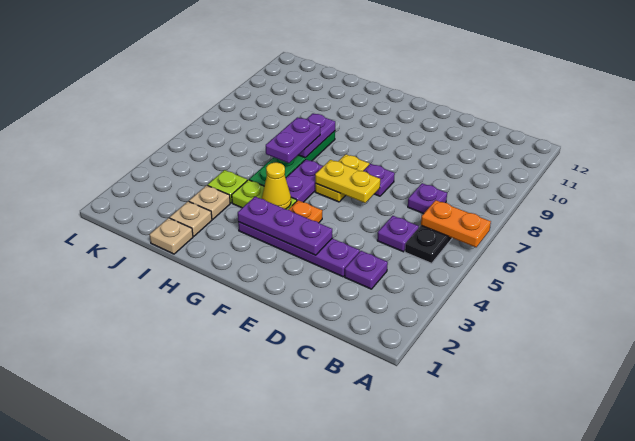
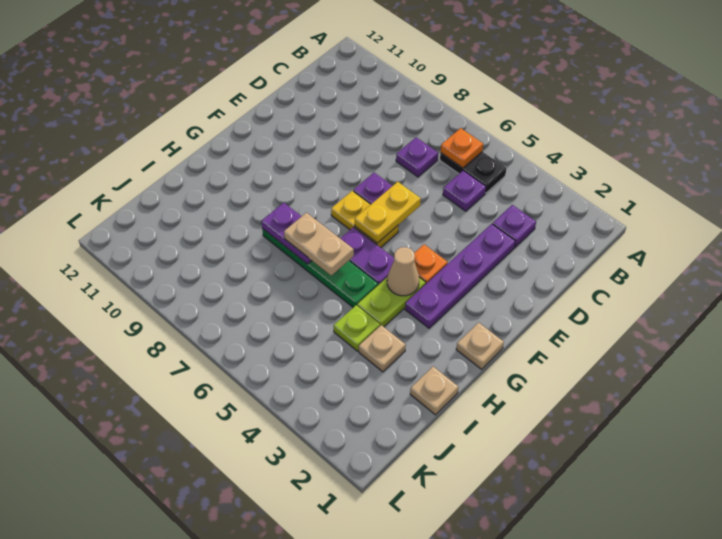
orange plate A6:B6 level 2 -> orange plate B6 level 2
purple plate E3:G3 level 2 -> none
yellow cone G4 level 2 -> tan cone G4 level 2
purple plate H6:H7 level 3 -> tan plate H6:H7 level 3
tan plate I2 level 1 -> tan plate G1 level 1

